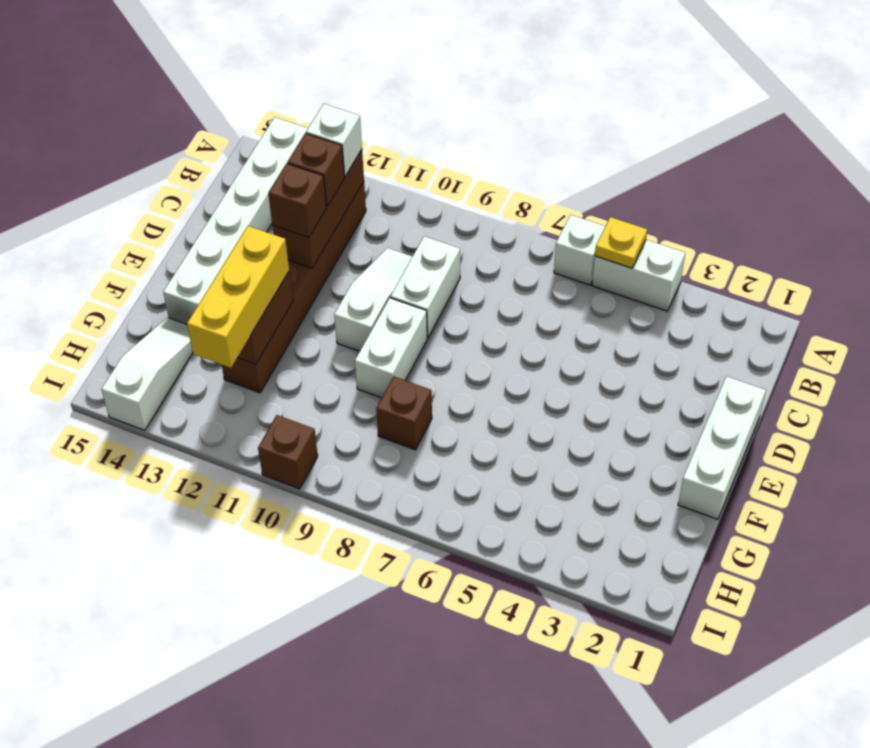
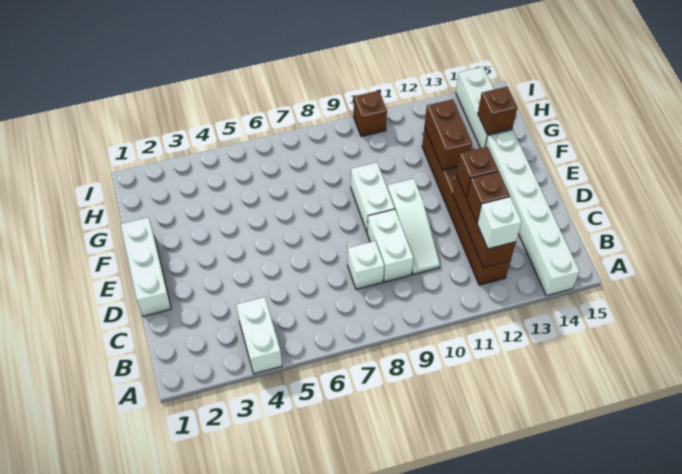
white brick A4:A5 level 1 -> white brick A4:B4 level 1
yellow plate A5 level 2 -> none
white brick A6 level 1 -> white brick C8 level 1
yellow brick F12:H12 level 3 -> none
brown brick G8 level 1 -> brown brick G14 level 2
white slope G14:I14 level 1 top I -> white brick G14:I14 level 1

